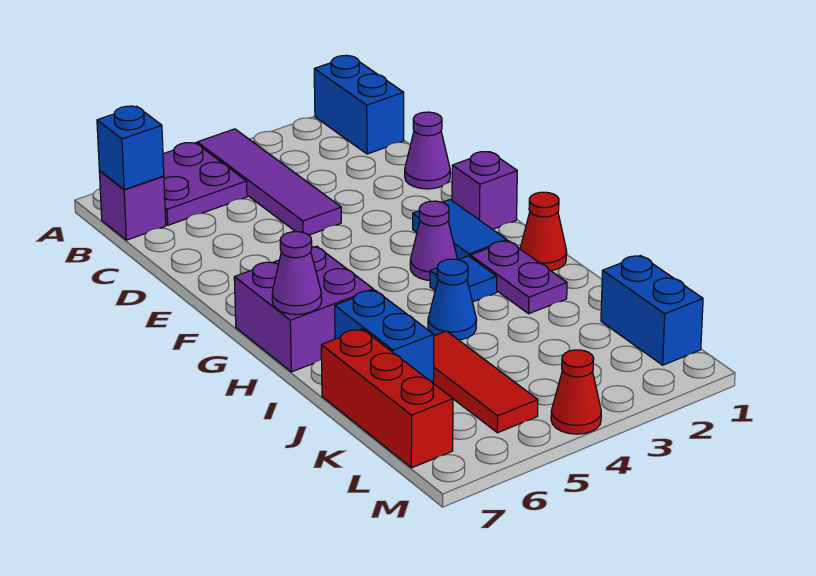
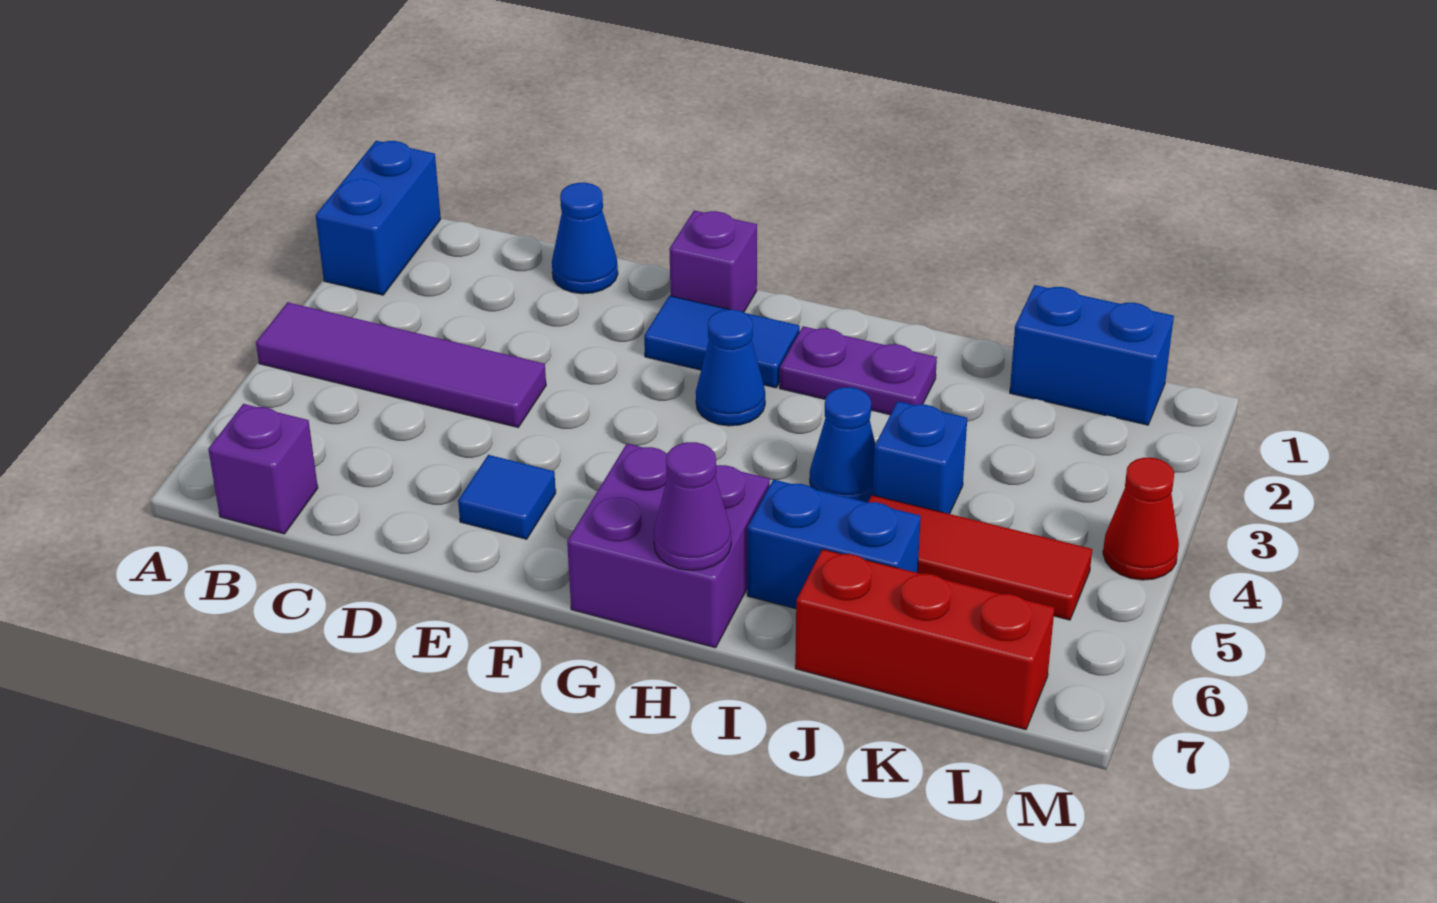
blue brick A1:B1 level 1 -> blue brick A1:A2 level 1
purple plate A5:B6 level 1 -> none
blue brick B7 level 2 -> blue brick J4 level 1
purple cone D1 level 1 -> blue cone D1 level 1
purple cone G3 level 1 -> blue cone G3 level 1
red cone H1 level 1 -> none
blue tile H3 level 1 -> blue tile E6 level 1

